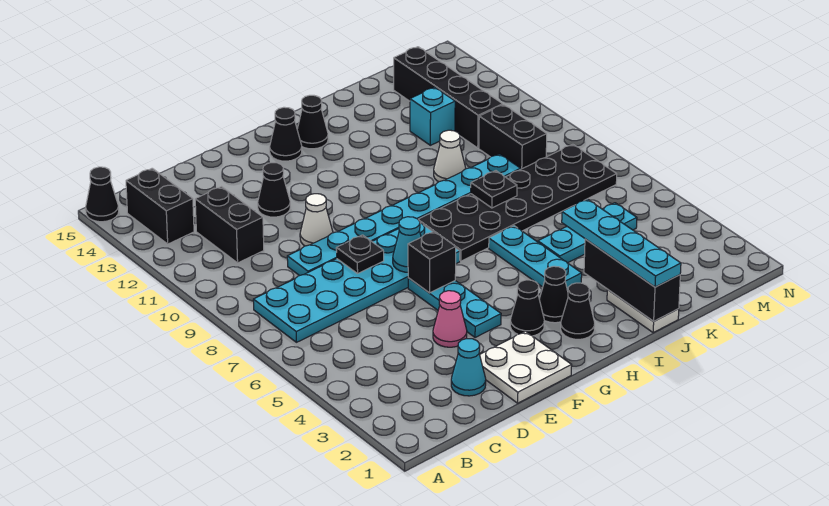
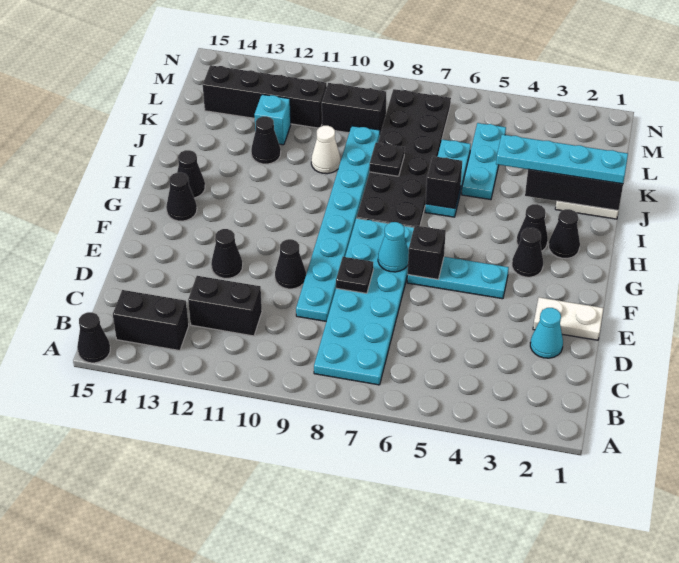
white plate E1:F2 level 1 -> white plate E1:E2 level 1
pink cone E4 level 1 -> none
white cone E10 level 1 -> black cone E10 level 1
cyan plate I4:I6 level 1 -> cyan plate I6:K6 level 1
none -> black brick I6 level 2
none -> black cone J12 level 1

